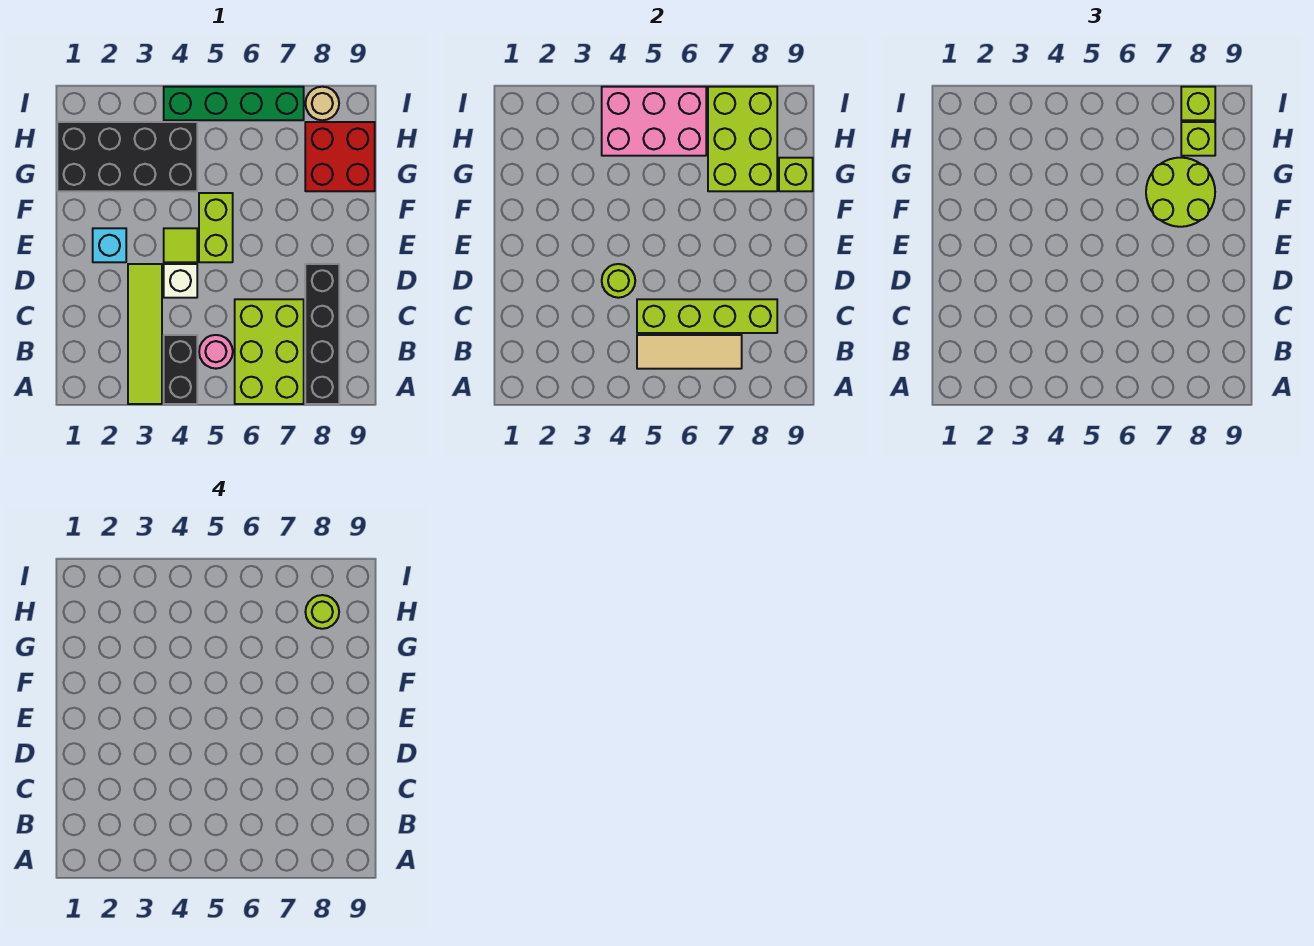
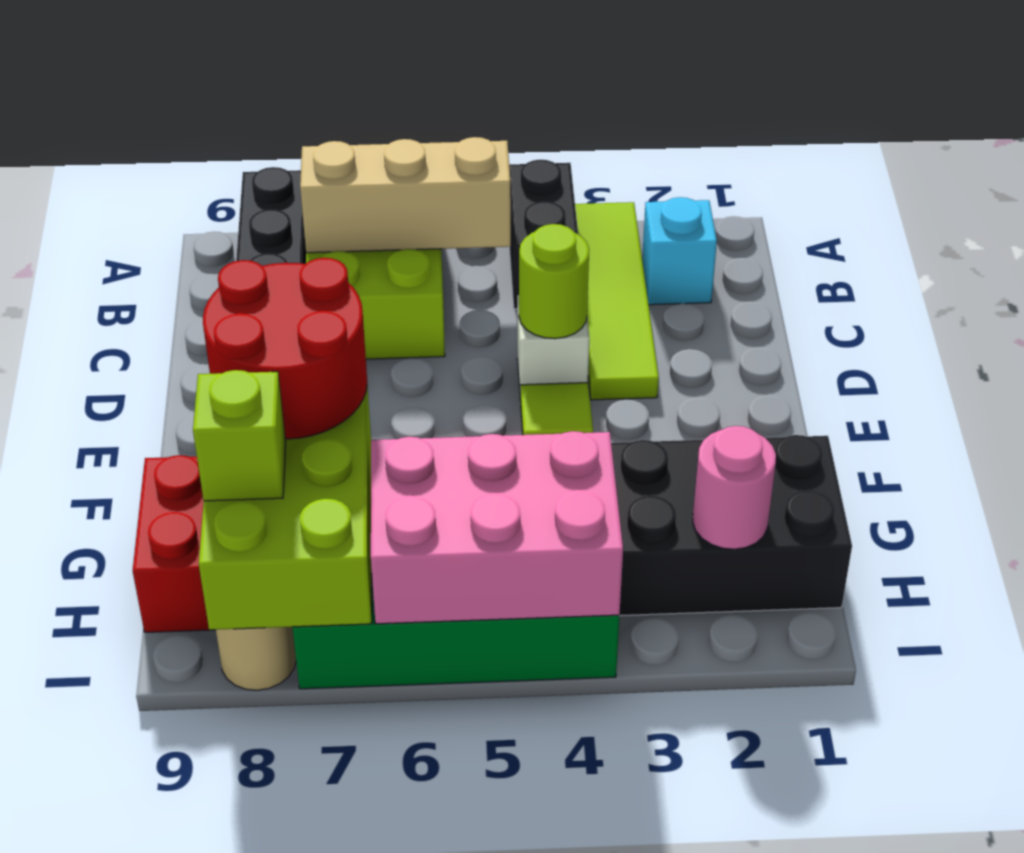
pink round brick B5 level 1 -> pink round brick H2 level 2
tan tile B5:B7 level 2 -> tan brick B5:B7 level 2
lime brick C5:C8 level 2 -> none
cyan brick E2 level 1 -> cyan brick B2 level 1
lime brick E5:F5 level 1 -> none
lime round brick F7:G8 level 3 -> red round brick F7:G8 level 3
lime brick G9 level 2 -> none
lime round brick H8 level 4 -> none
lime brick I8 level 3 -> none

